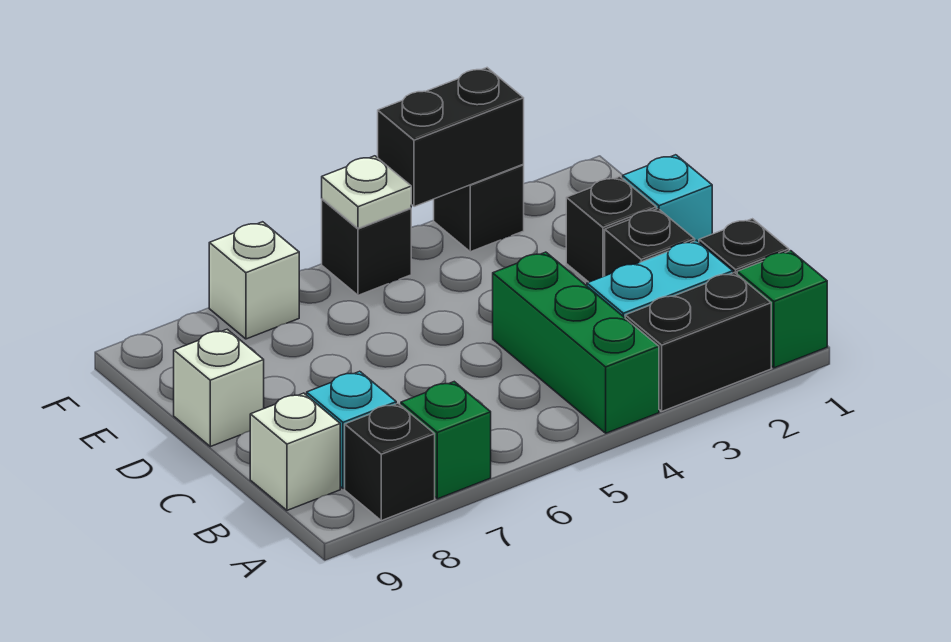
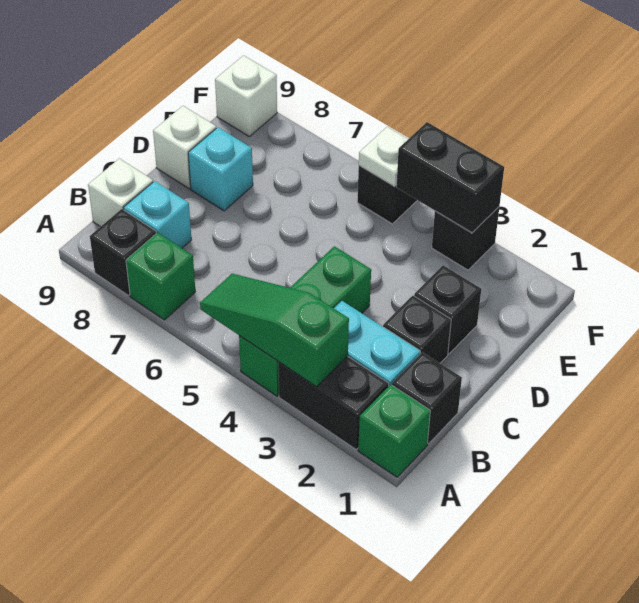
none -> green slope A3:A5 level 2 top 3
cyan brick D1 level 1 -> cyan brick D8 level 1
white brick F7 level 1 -> white brick F9 level 1

